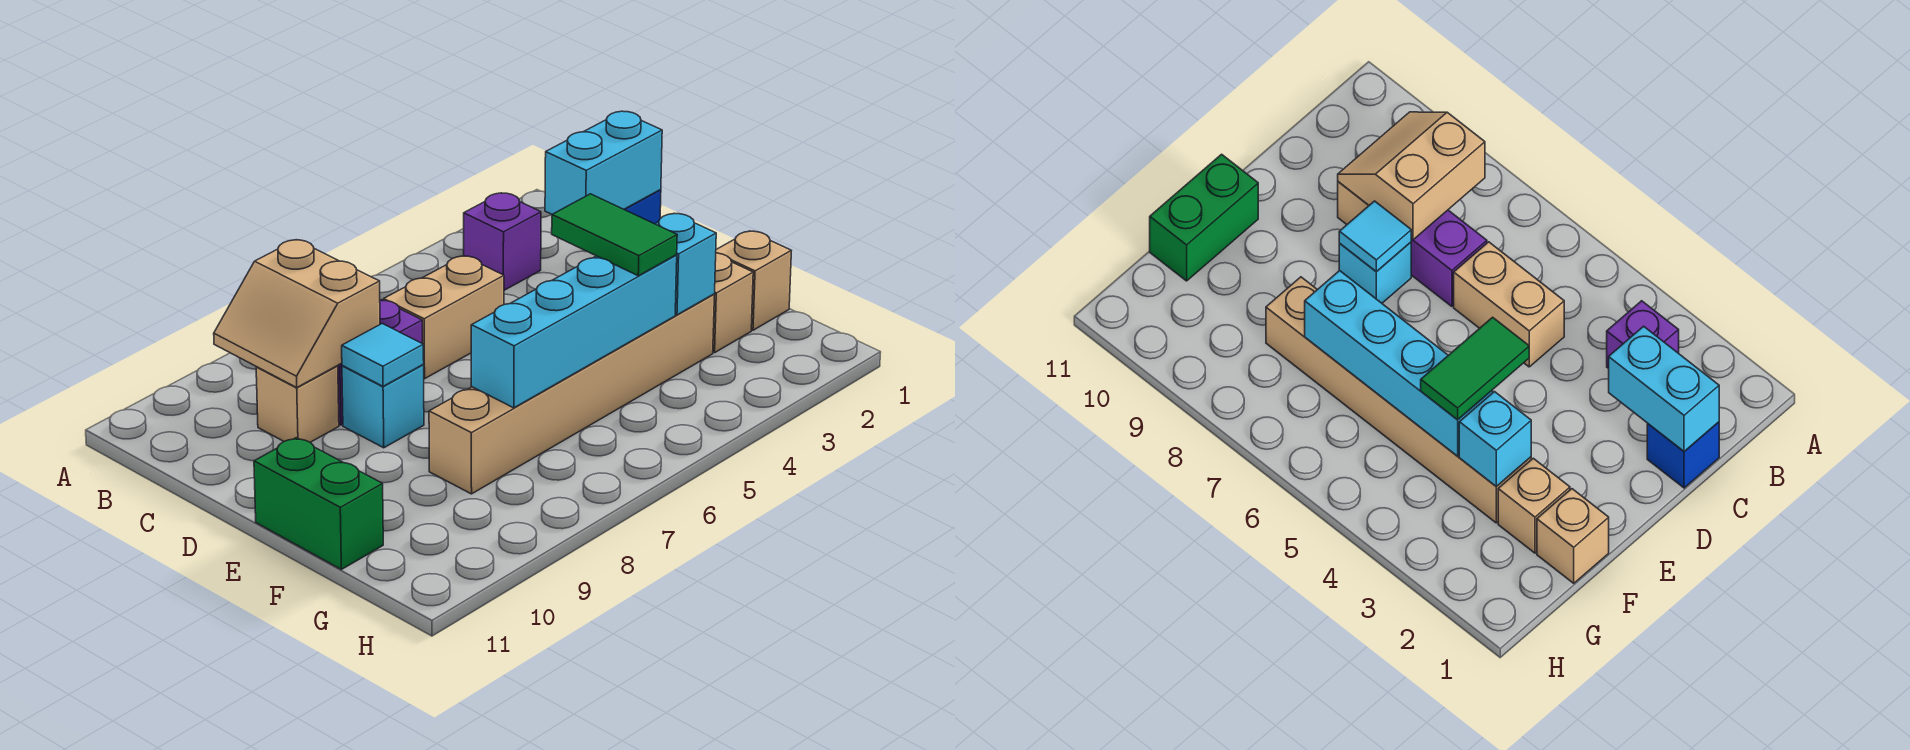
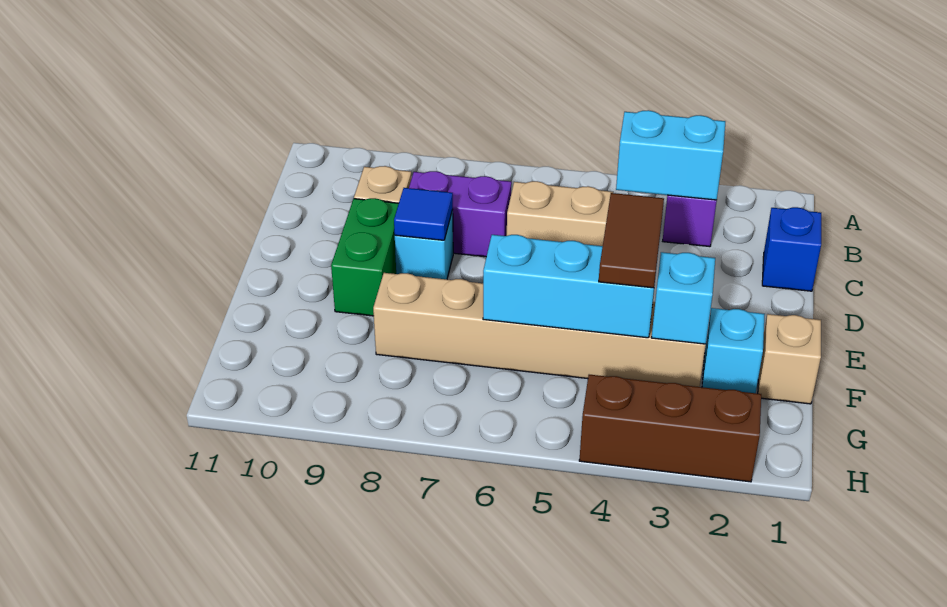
tan slope B8:C9 level 2 top 8 -> none
cyan brick C1:C2 level 2 -> cyan brick B3:B4 level 2
cyan tile D8 level 2 -> blue tile D8 level 2
green tile E4:F4 level 3 -> brown tile E4:F4 level 3
green brick E11:F11 level 1 -> green brick D9:E9 level 1
tan brick F2 level 1 -> cyan brick F2 level 1
cyan brick F4:F7 level 2 -> cyan brick F4:F6 level 2
none -> brown brick H2:H4 level 1

